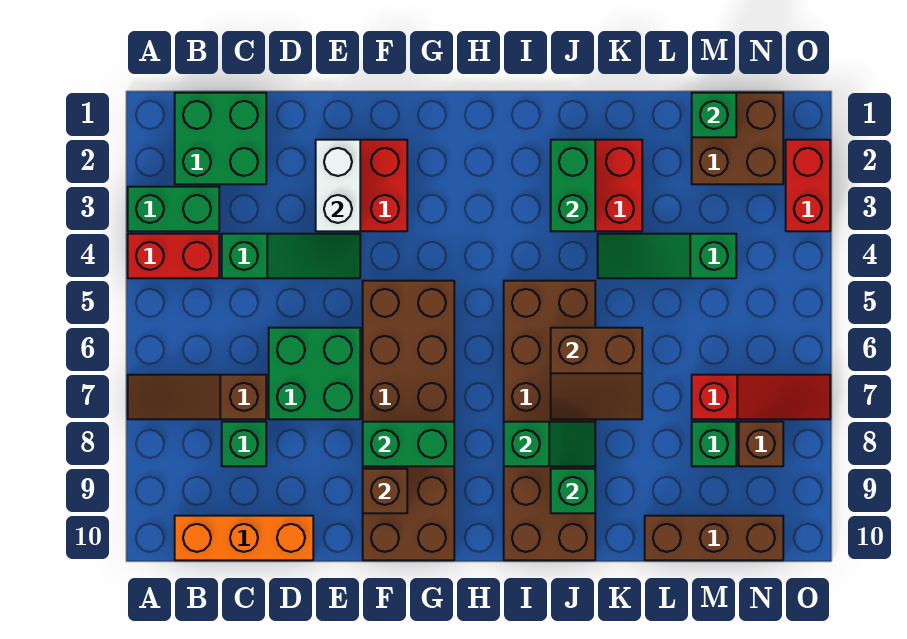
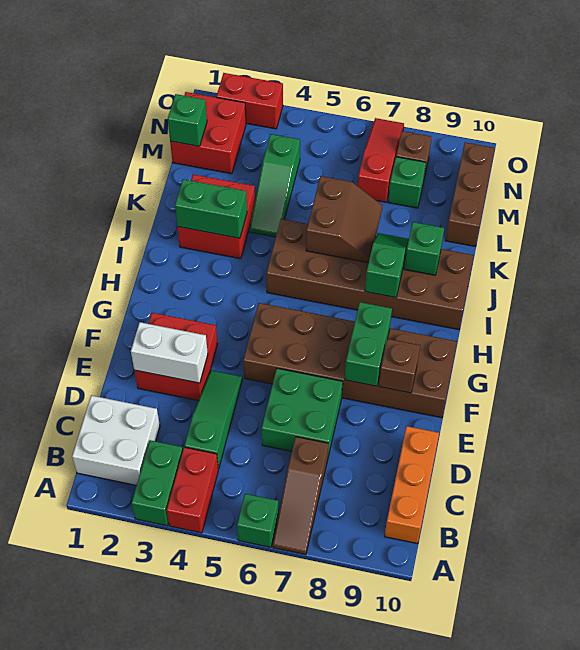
green brick B1:C2 level 1 -> white brick B1:C2 level 1
green brick C8 level 1 -> green brick A6 level 1
brown brick M1:N2 level 1 -> red brick M1:N2 level 1

